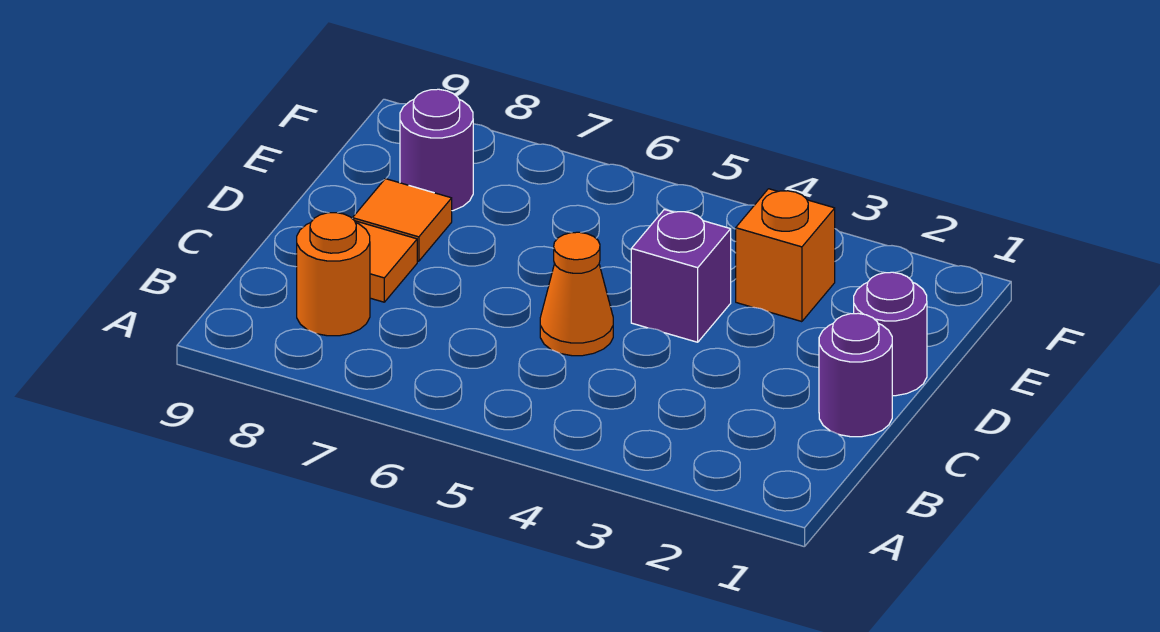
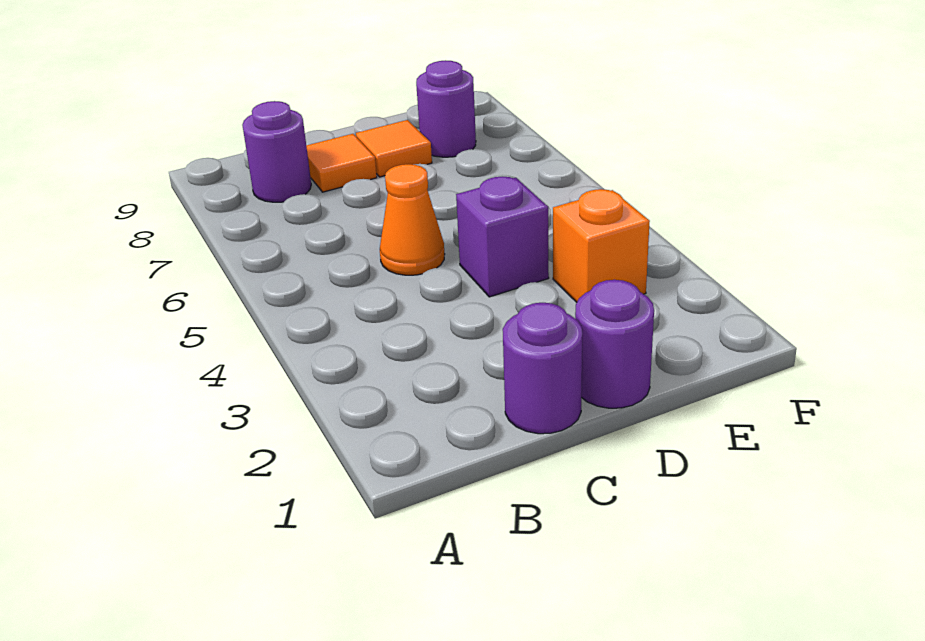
orange round brick B8 level 1 -> purple round brick B8 level 1

